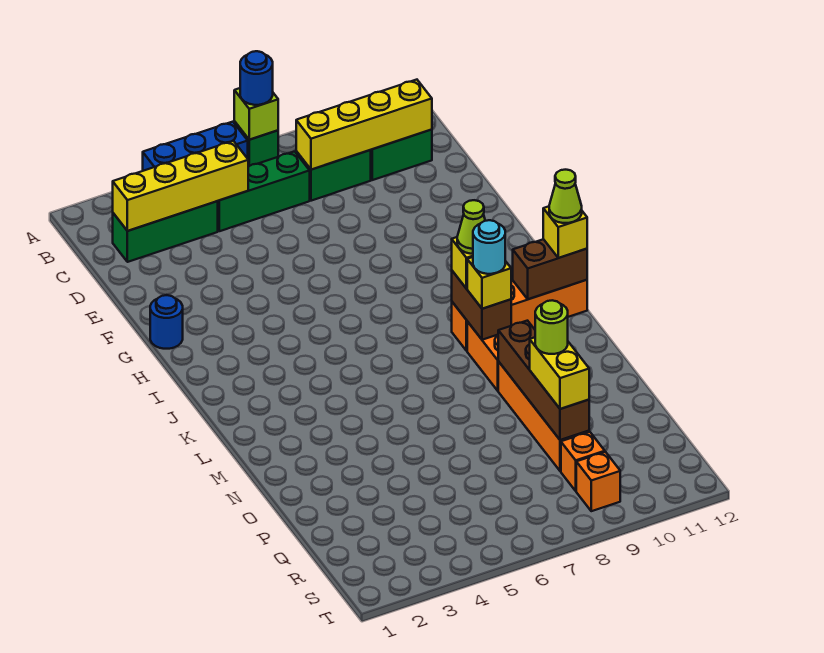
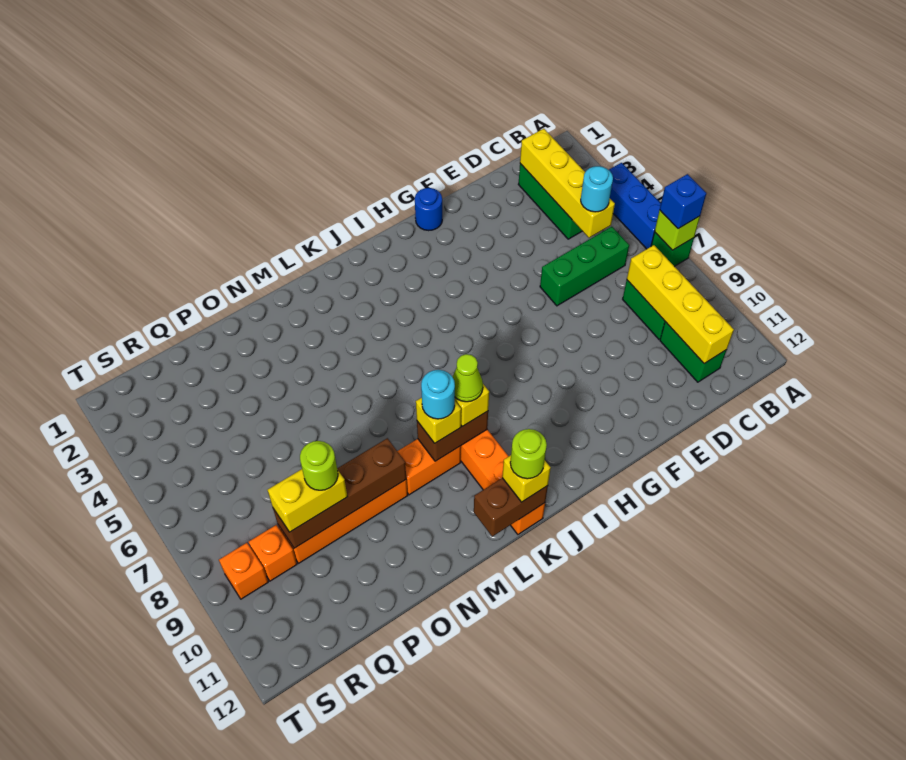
blue round brick A7 level 3 -> blue brick A7 level 3
green brick C5:C7 level 1 -> green brick C6:E6 level 1
none -> cyan round brick C5 level 3
brown brick K11:K12 level 2 -> brown brick K12:L12 level 2
lime cone K12 level 4 -> lime round brick K12 level 4

